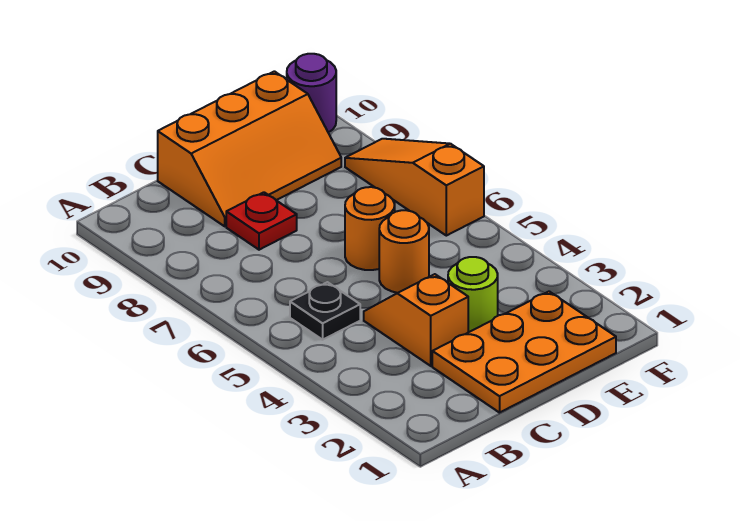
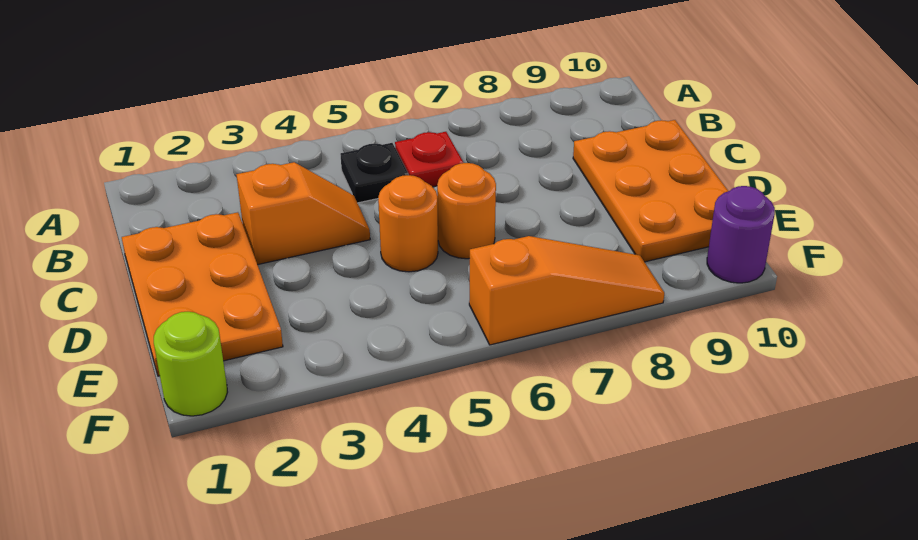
red plate C8 level 1 -> red plate B6 level 1
orange slope C9:E10 level 1 top 10 -> orange plate C9:E10 level 1
lime round brick D3 level 1 -> lime round brick F1 level 1

